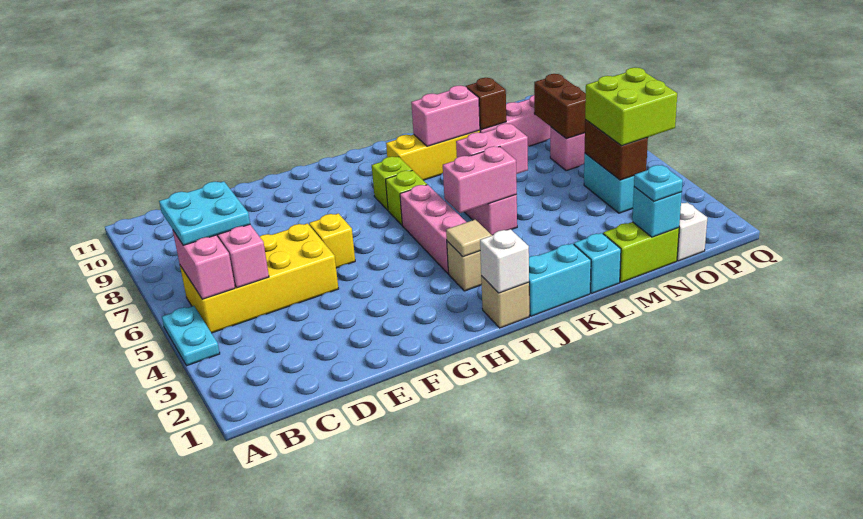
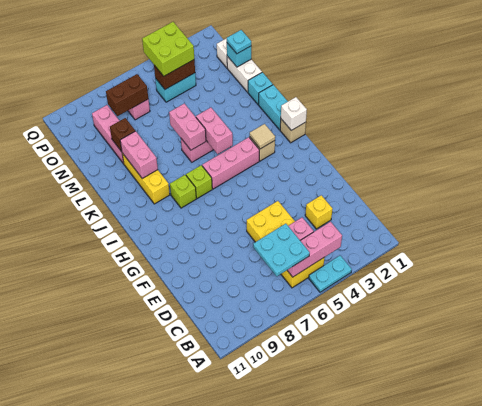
pink brick B5:B6 level 2 -> pink brick B4:B6 level 2
yellow brick F6 level 1 -> yellow brick D3 level 1
lime brick M1:N1 level 1 -> white brick M1:N1 level 1

